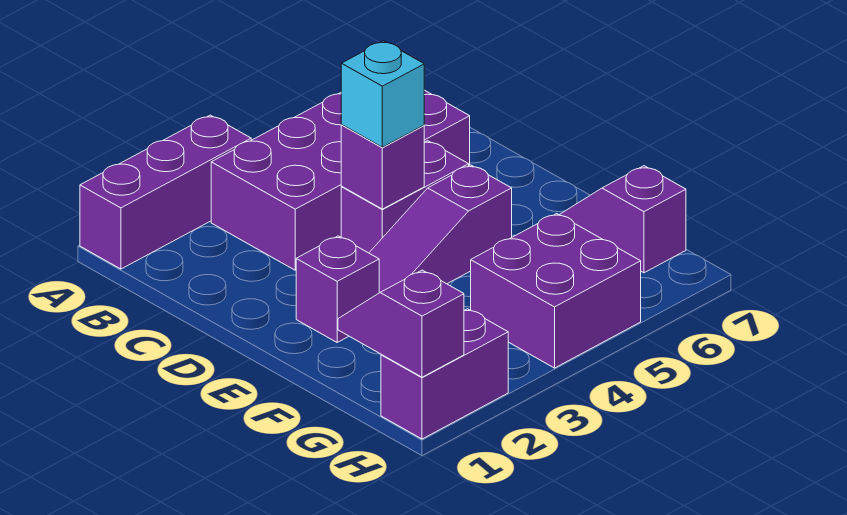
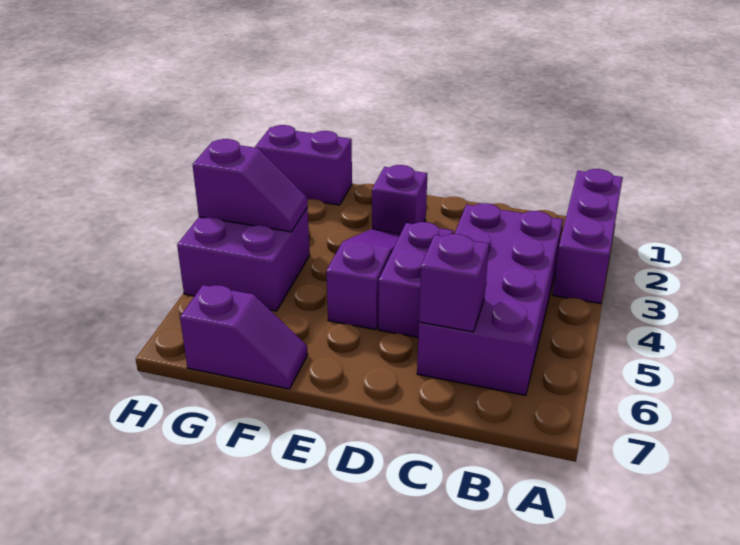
purple brick D4 level 2 -> purple brick C6 level 2
cyan brick D4 level 3 -> none
purple slope G1:H1 level 2 top H -> purple slope G4:H4 level 2 top H
purple brick H1:H2 level 1 -> purple brick G1:H1 level 1

